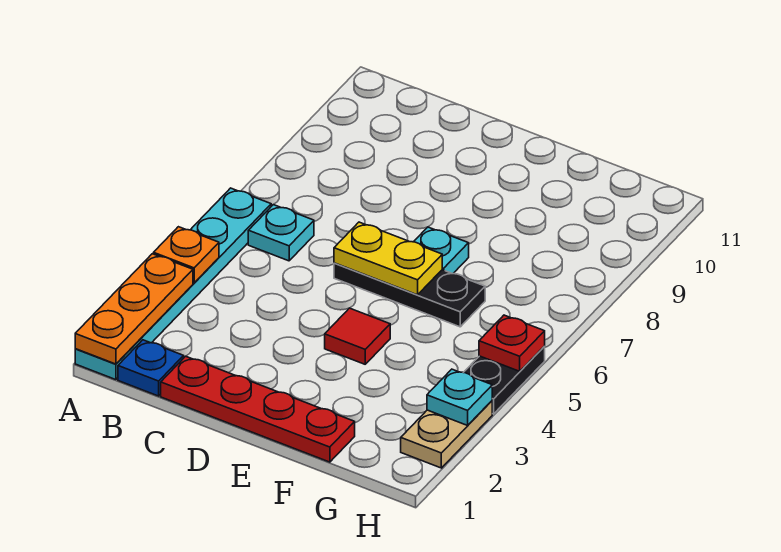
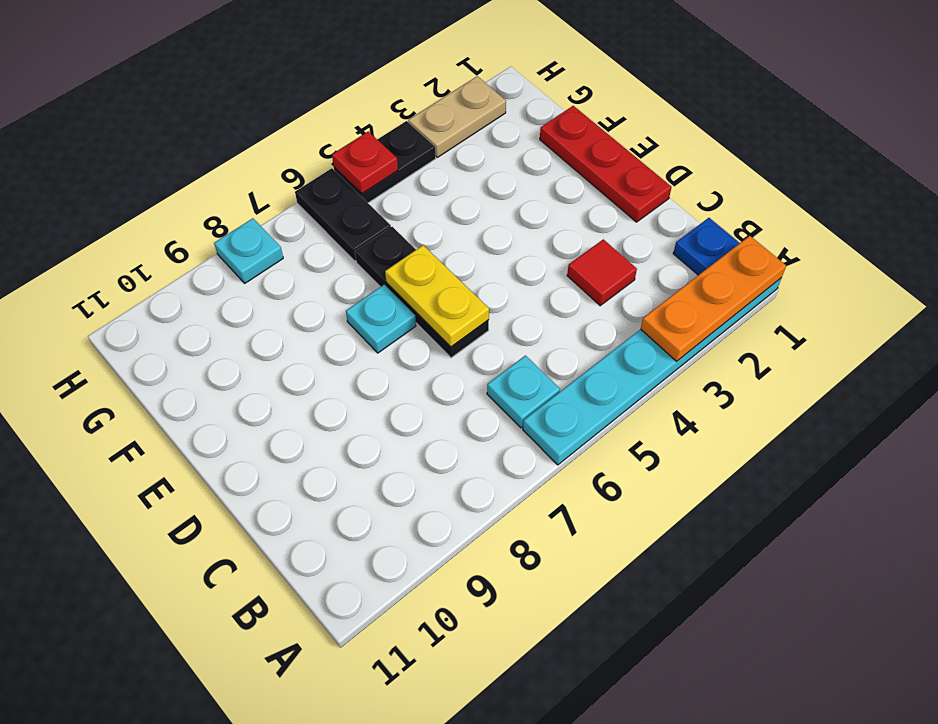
orange plate A4 level 2 -> none
red plate C1:F1 level 1 -> red plate D1:F1 level 1
red tile E4 level 1 -> red tile C3 level 1
none -> black plate G6:H6 level 1
cyan plate H3 level 2 -> cyan plate H8 level 1

